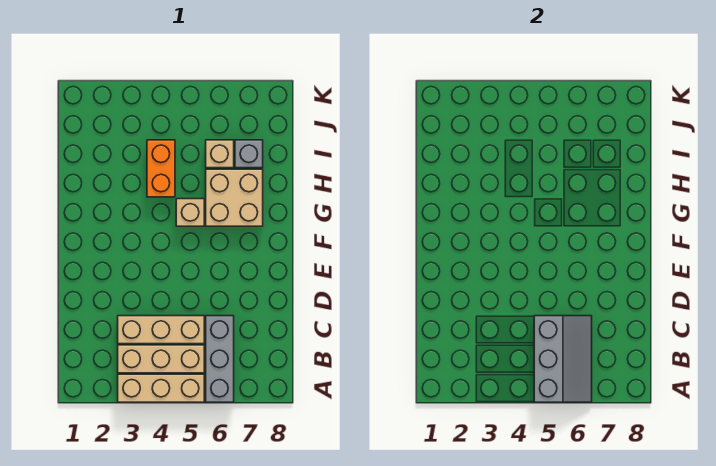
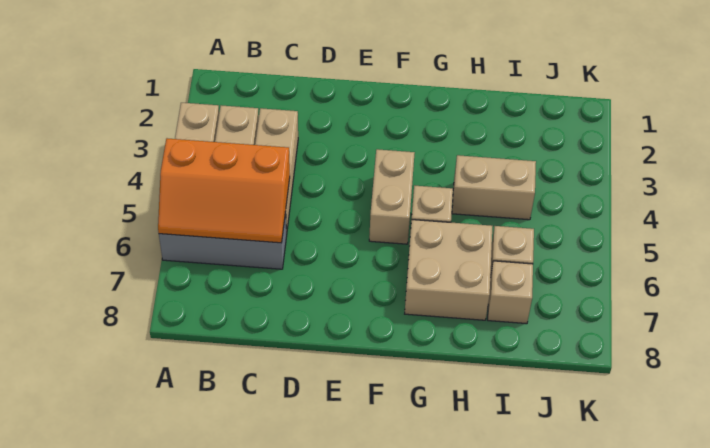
grey slope A5:C6 level 2 top 5 -> orange slope A5:C6 level 2 top 5
none -> tan brick F4:F5 level 1
orange brick H4:I4 level 1 -> tan brick H4:I4 level 1
grey brick I7 level 1 -> tan brick I7 level 1

